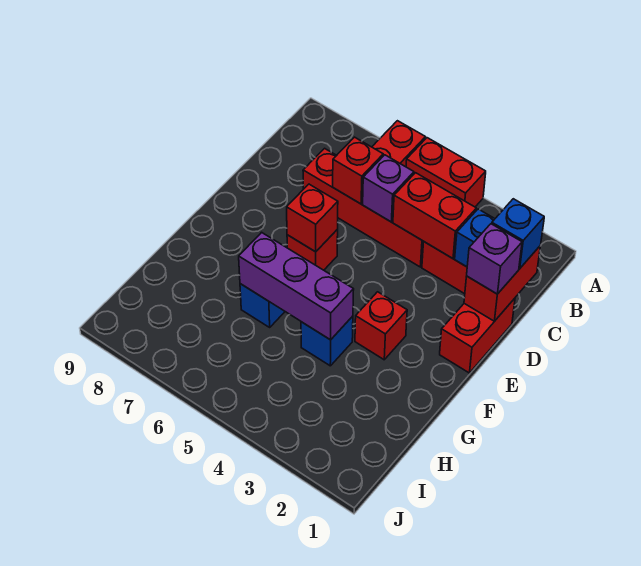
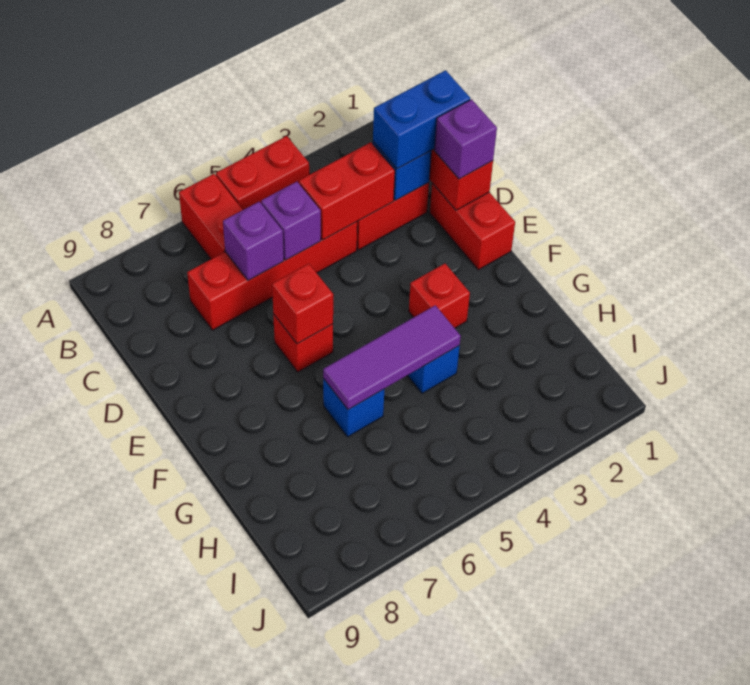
blue brick C1 level 3 -> blue brick C1:C2 level 3
red brick C6 level 2 -> purple brick C6 level 2
purple brick G4:G6 level 2 -> purple tile G4:G6 level 2

